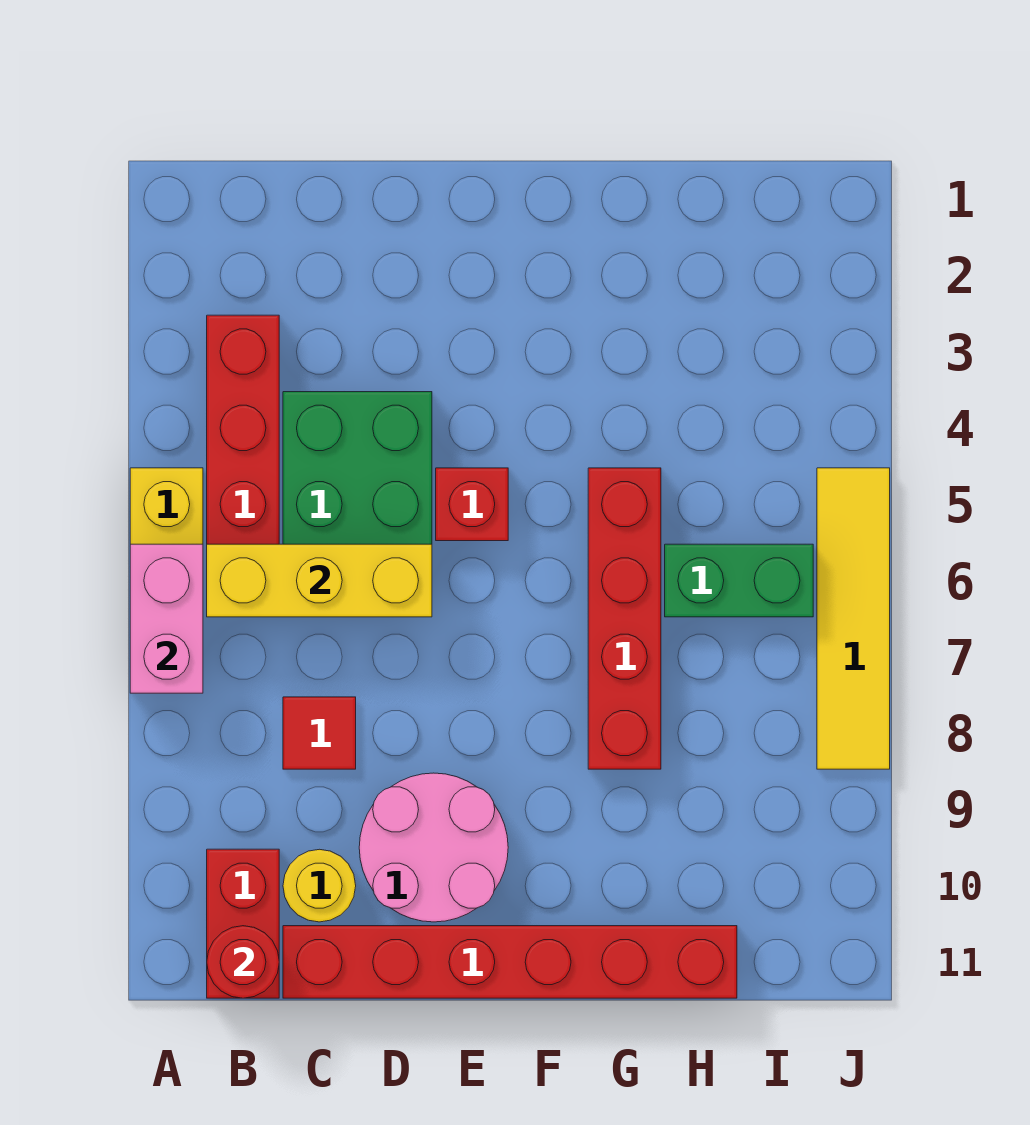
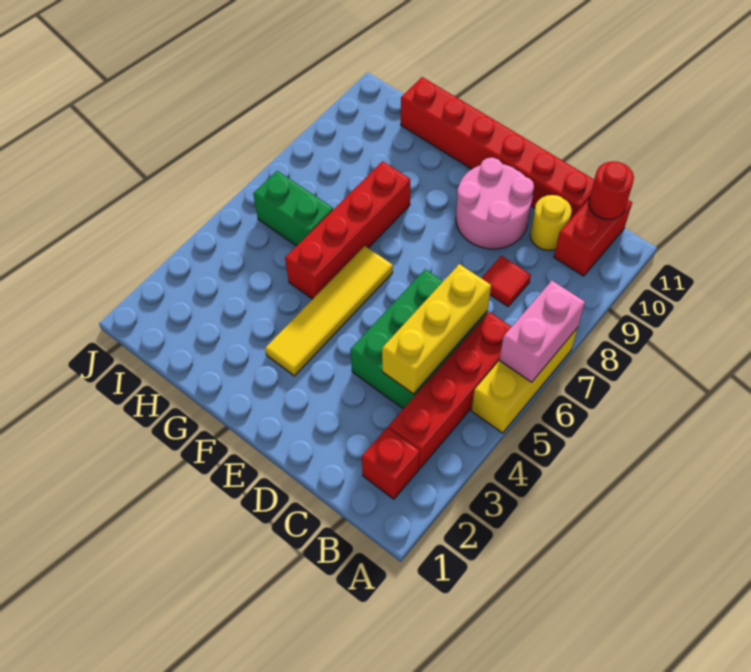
yellow brick B6:D6 level 2 -> yellow brick C4:C6 level 2
red brick E5 level 1 -> red brick B2 level 1
yellow tile J5:J8 level 1 -> yellow tile F3:F6 level 1

